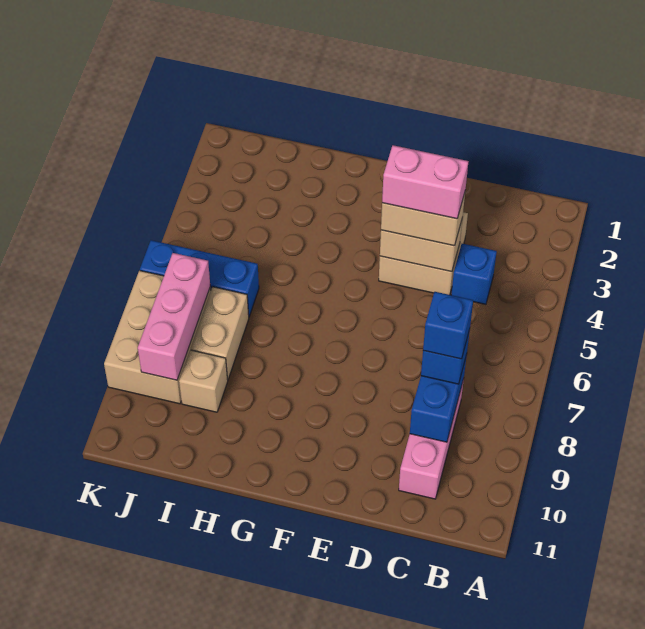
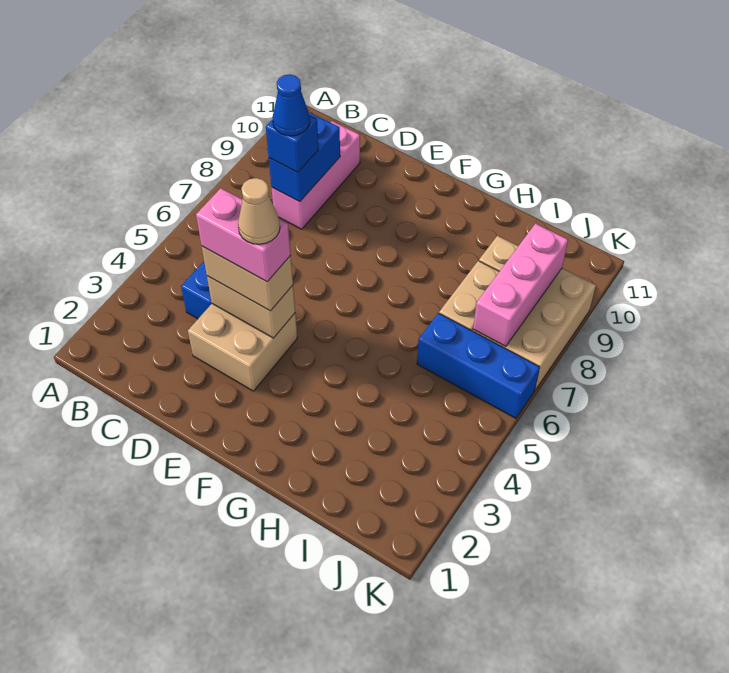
blue brick C8 level 4 -> blue cone C8 level 4
none -> tan cone E4 level 5

